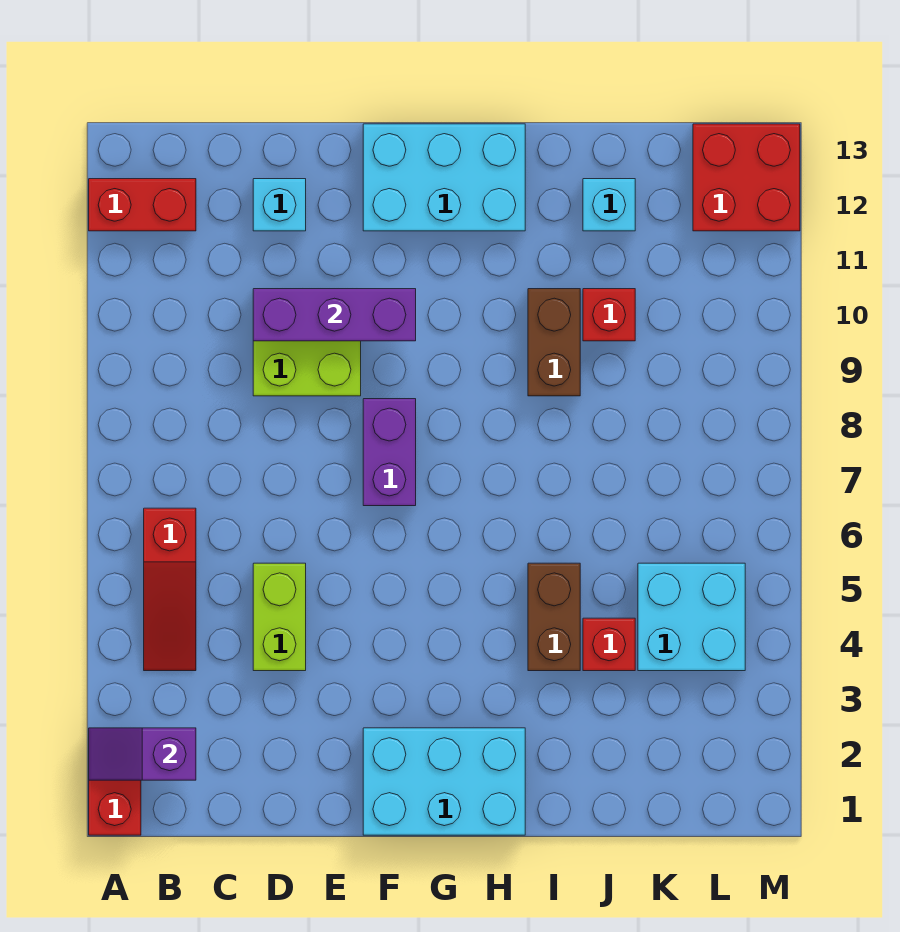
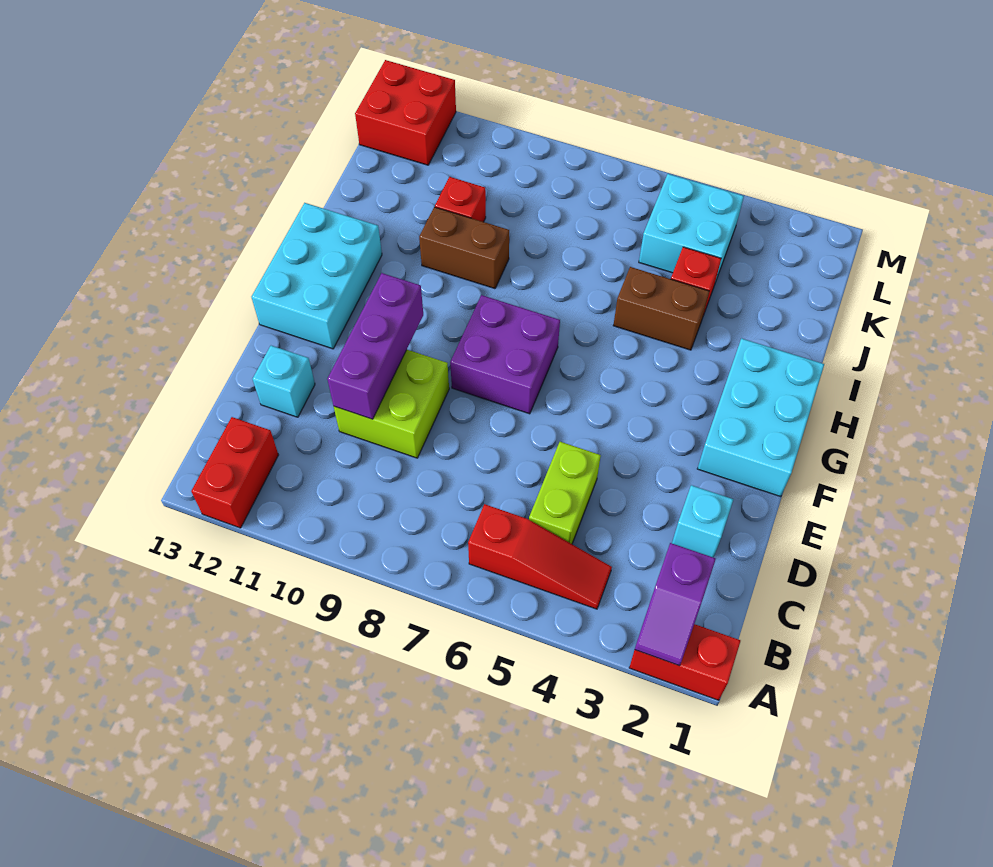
lime brick D4:D5 level 1 -> lime brick C5:D5 level 1
purple brick F7:F8 level 1 -> purple brick F7:G8 level 1
cyan brick J12 level 1 -> cyan brick D2 level 1

